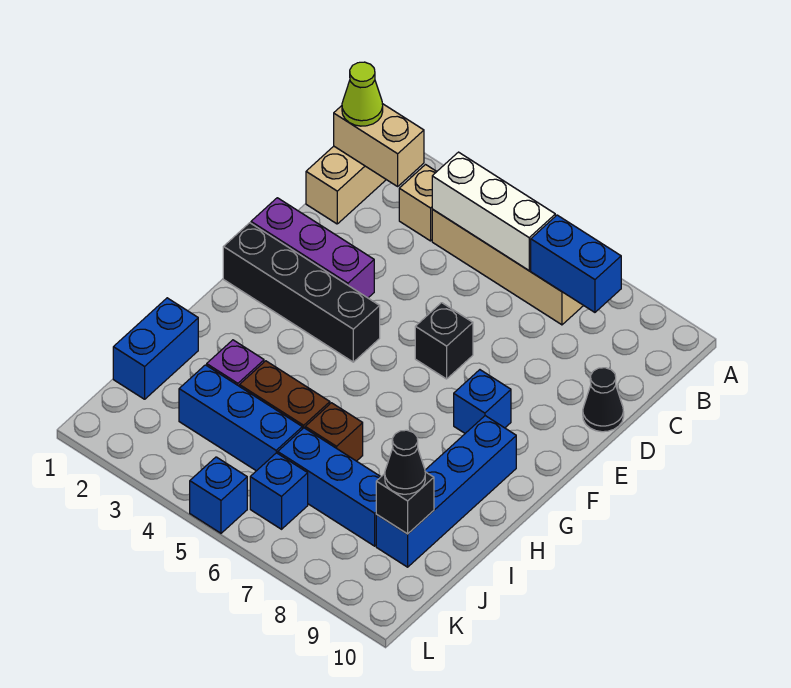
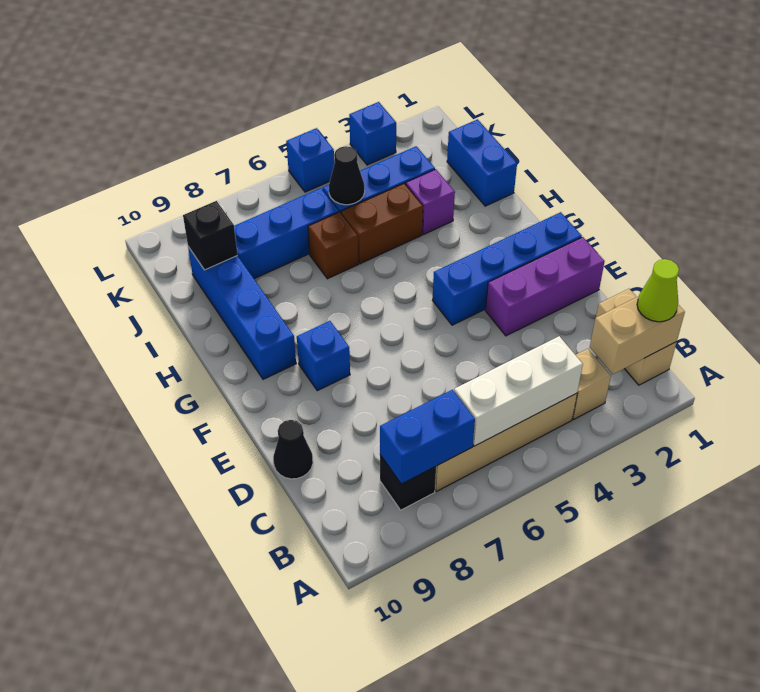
black brick E6 level 1 -> black brick B8 level 1
black brick F1:F4 level 1 -> blue brick F1:F4 level 1
black cone J9 level 3 -> black cone J5 level 2
blue brick K6 level 1 -> blue brick L3 level 1

